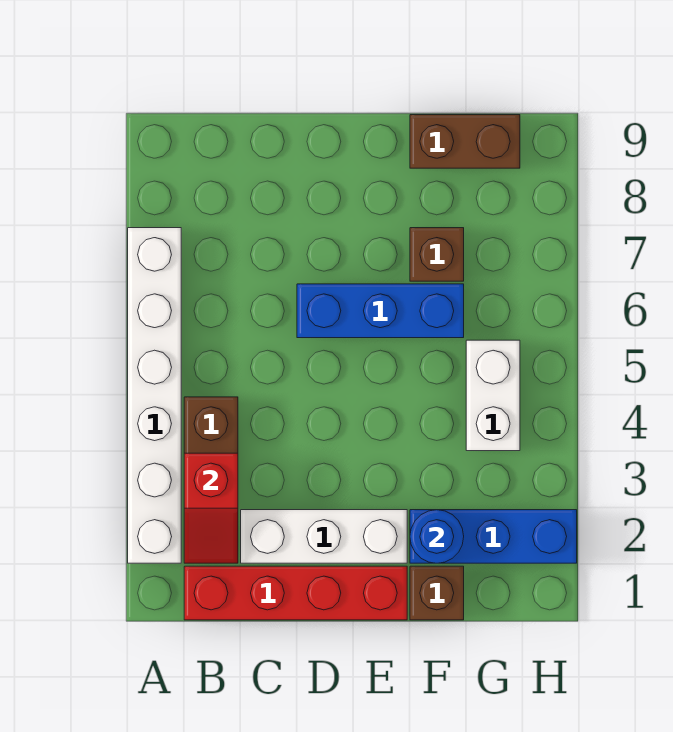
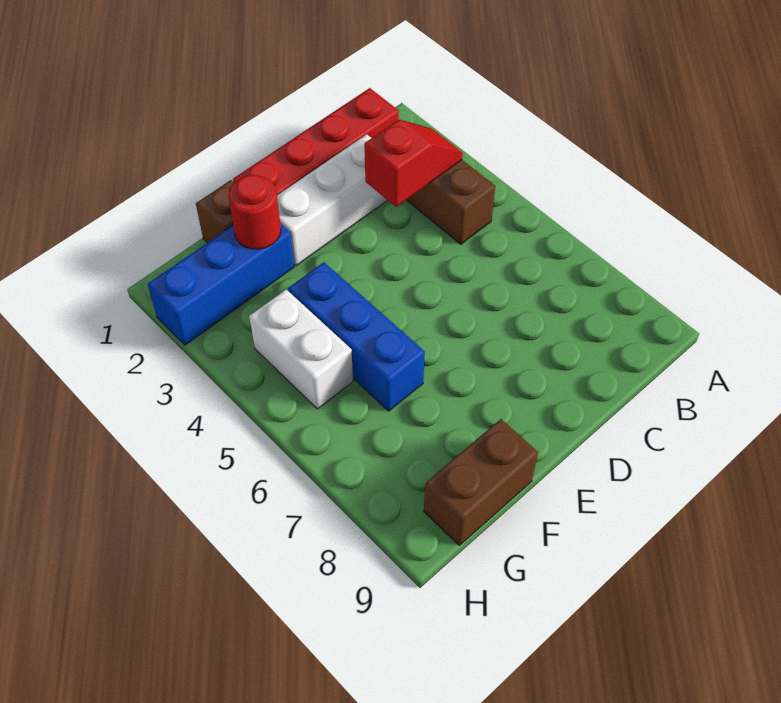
white brick A2:A7 level 1 -> none
red slope B2:B3 level 2 top 3 -> red slope B3:C3 level 2 top C
blue brick D6:F6 level 1 -> blue brick F4:F6 level 1
blue round brick F2 level 2 -> red round brick F2 level 2
brown brick F7 level 1 -> none

